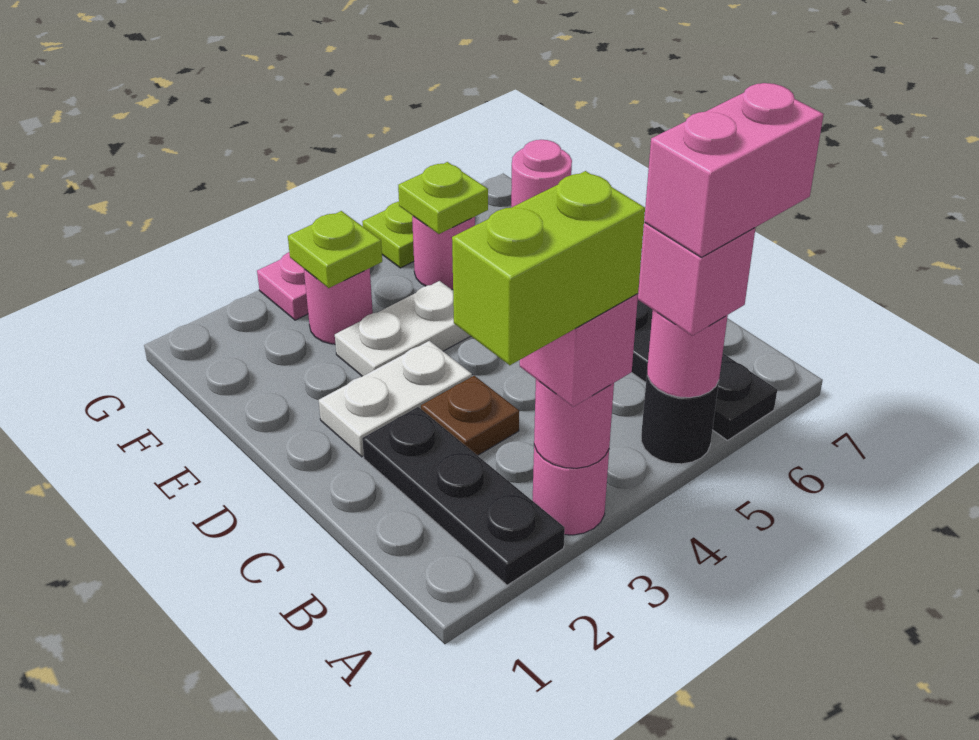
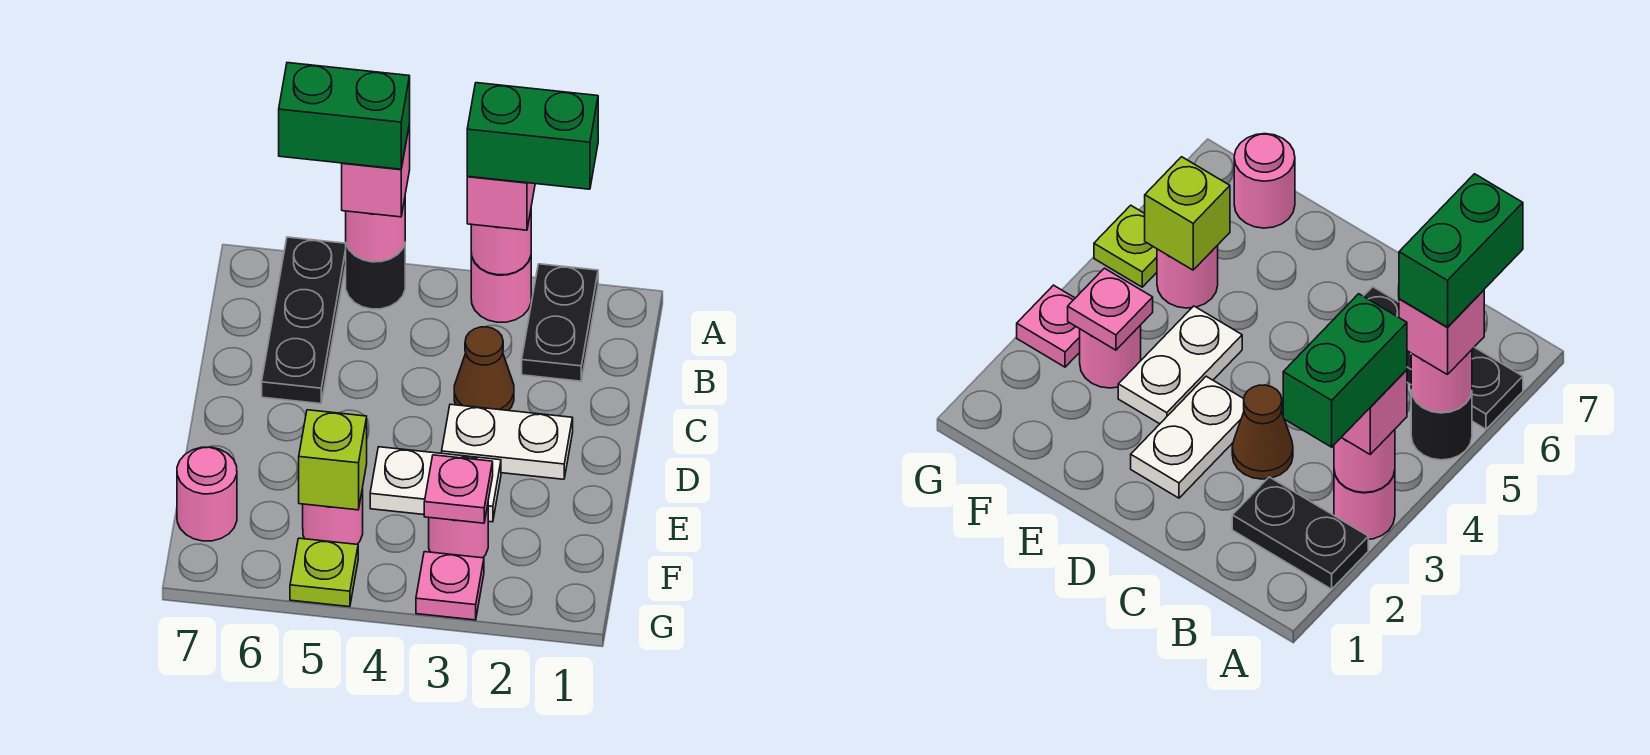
black plate A2:C2 level 1 -> black plate A2:B2 level 1
lime brick A2:A3 level 4 -> green brick A2:A3 level 4
pink brick A5:A6 level 4 -> green brick A5:A6 level 4
brown plate C3 level 1 -> brown cone C3 level 1
lime plate F3 level 2 -> pink plate F3 level 2
lime plate F5 level 2 -> lime brick F5 level 2

